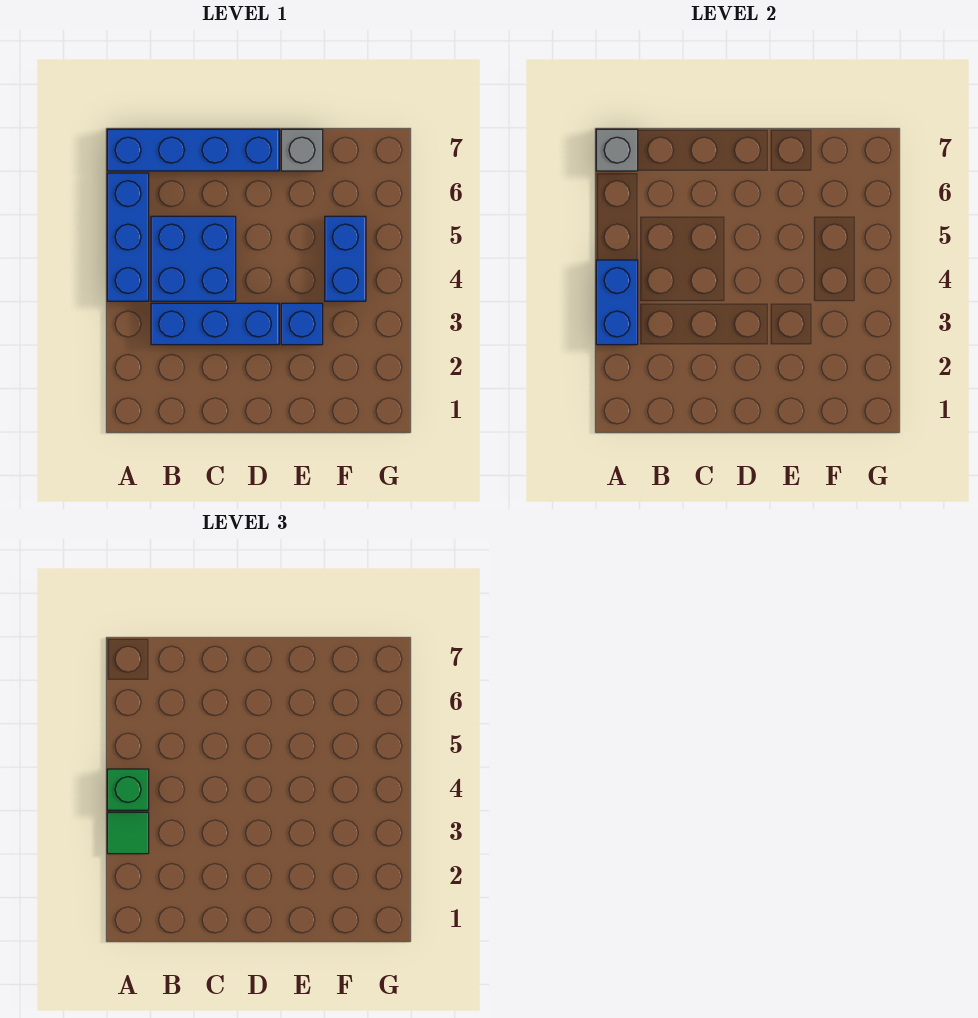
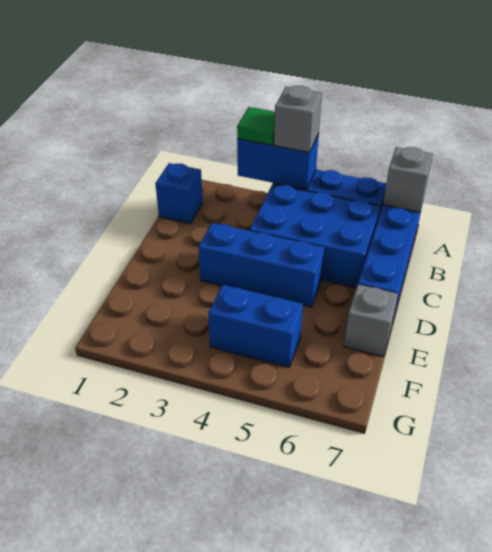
green brick A4 level 3 -> grey brick A4 level 3
blue brick B3:D3 level 1 -> blue brick D3:D5 level 1
blue brick B4:C5 level 1 -> blue brick B4:C6 level 1
blue brick E3 level 1 -> blue brick B1 level 1

